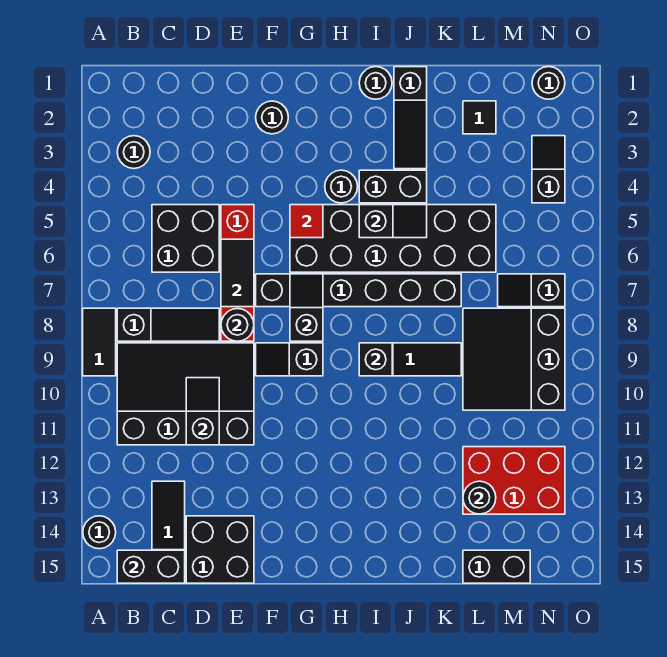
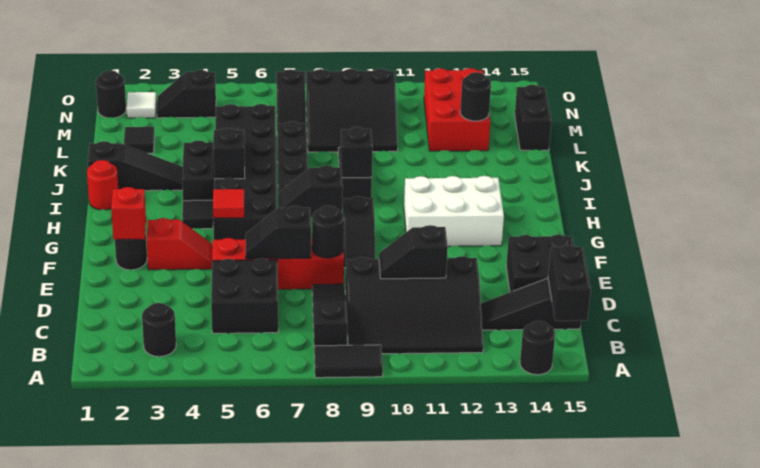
black slope B9:E11 level 1 top 11 -> black slope B9:D12 level 1 top D
black tile E6:E7 level 2 -> black slope E6:E7 level 2 top 7
none -> red brick F2 level 2
none -> red slope F3:F4 level 1 top 3
none -> white brick G11:H13 level 1
black round brick H4 level 1 -> black tile H4 level 1
black round brick I1 level 1 -> red round brick I1 level 1
none -> white tile N2 level 1

